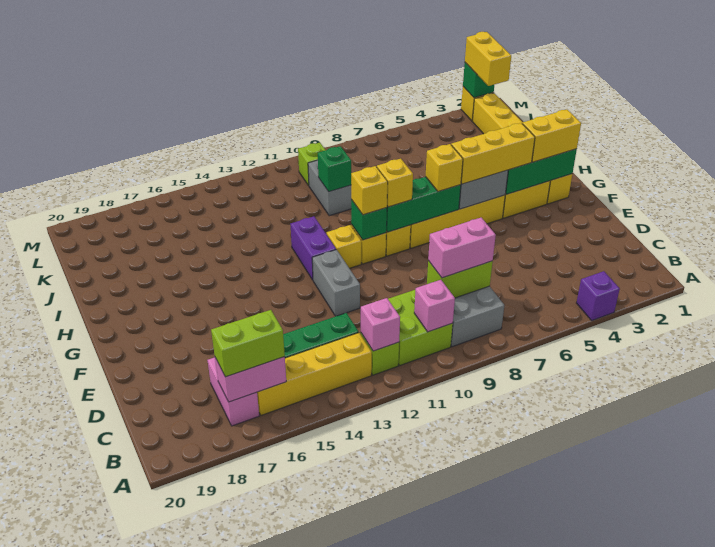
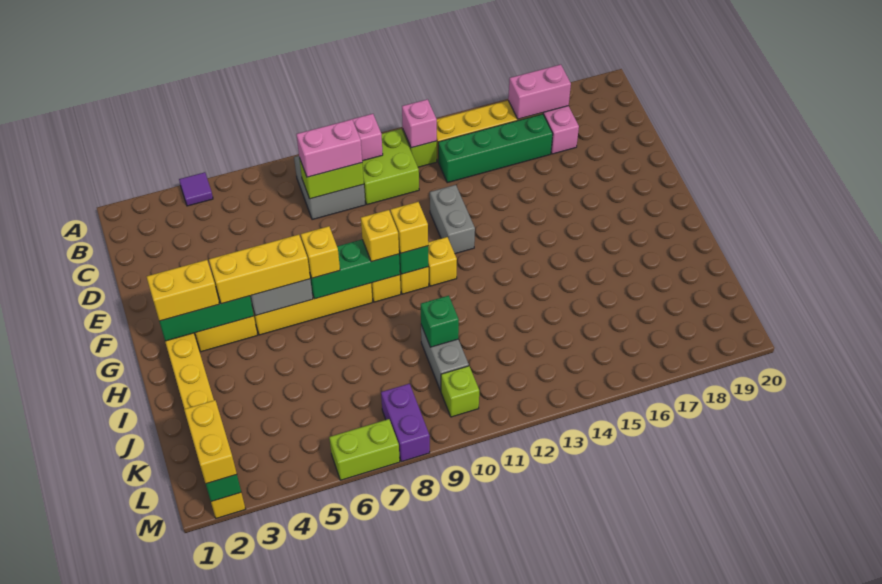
purple brick A4 level 1 -> purple tile A4 level 1
lime brick B16:B17 level 3 -> lime brick M6:M7 level 1
purple brick G12:H12 level 1 -> purple brick L8:M8 level 1

